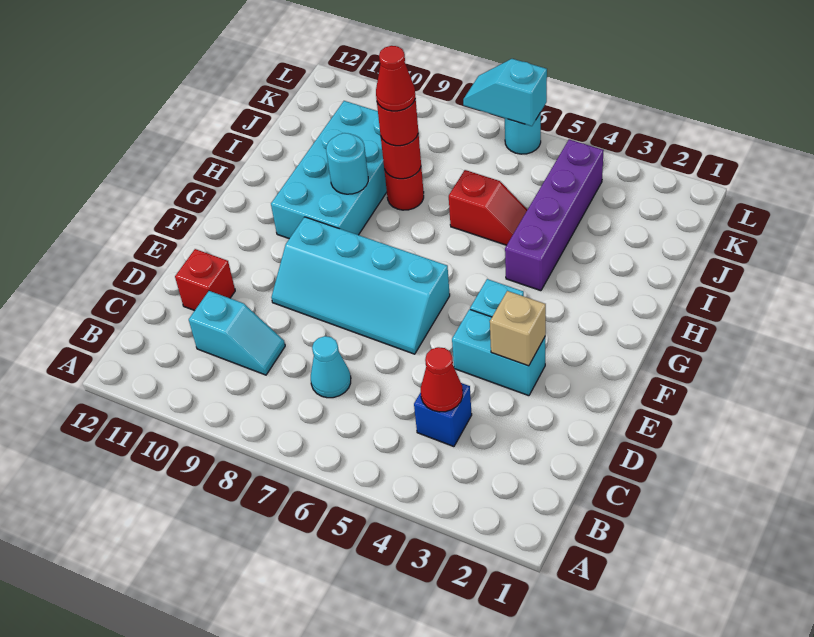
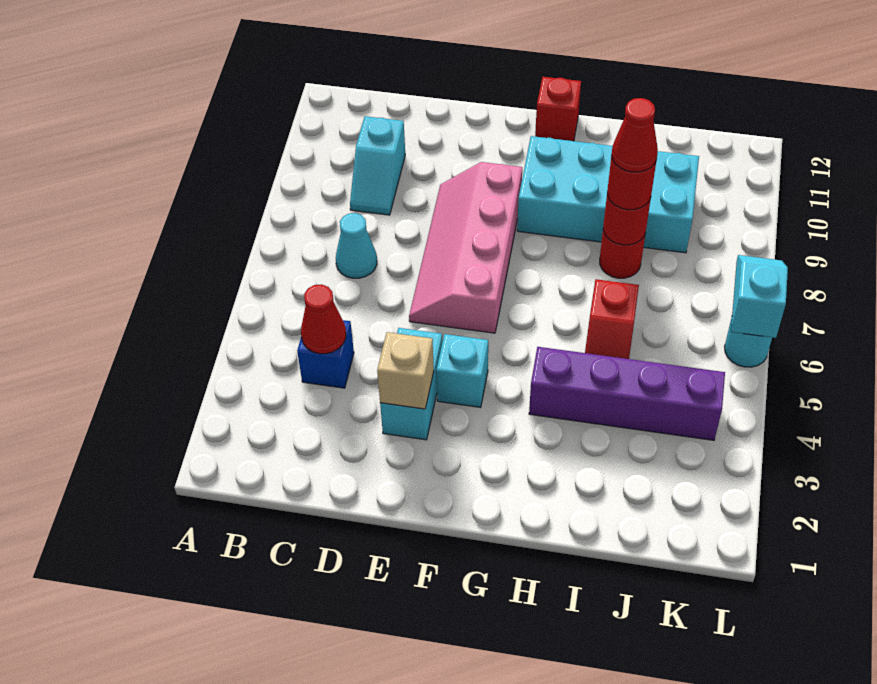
red brick D11 level 1 -> red brick G12 level 1
cyan slope E6:F9 level 1 top F -> pink slope E6:F9 level 1 top F
cyan round brick H9 level 2 -> none

